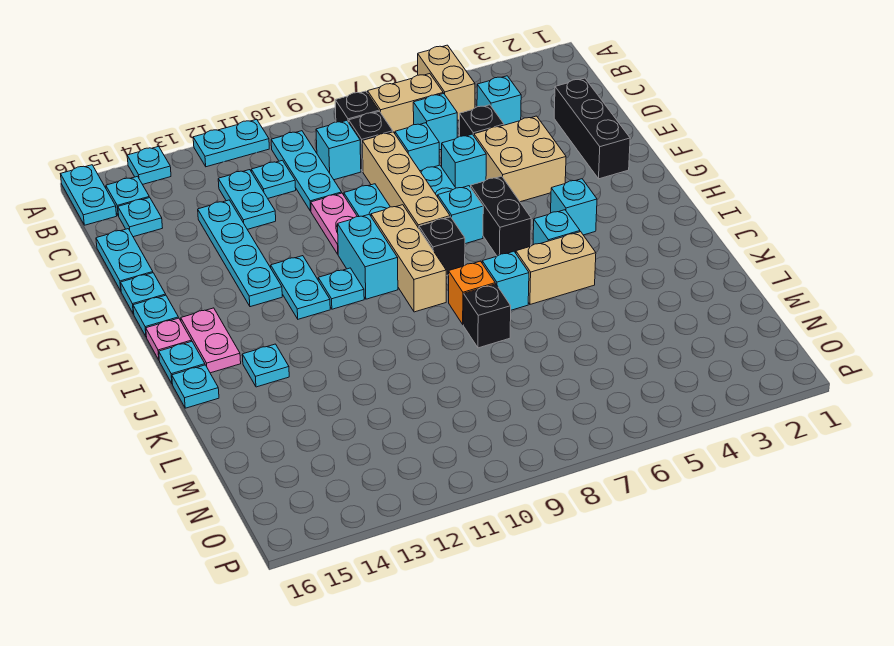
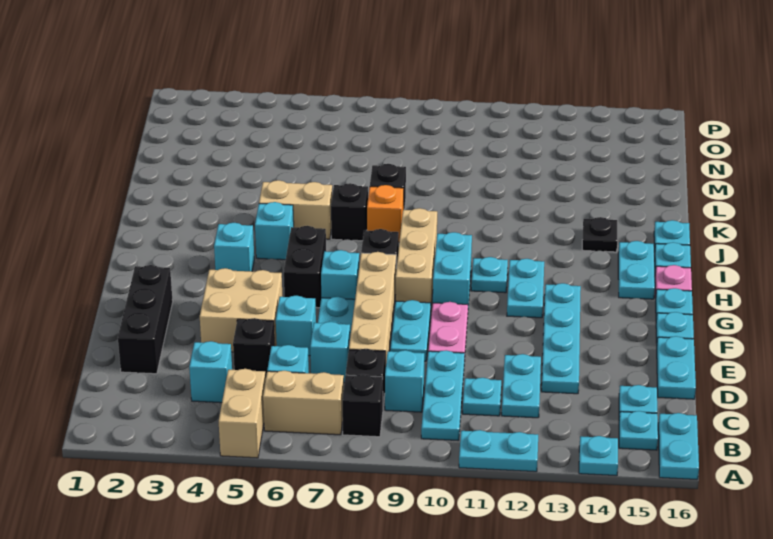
pink plate H15:I15 level 1 -> cyan plate H15:I15 level 1
cyan brick J7 level 1 -> black brick J7 level 1
cyan plate J14 level 1 -> black plate J14 level 1

